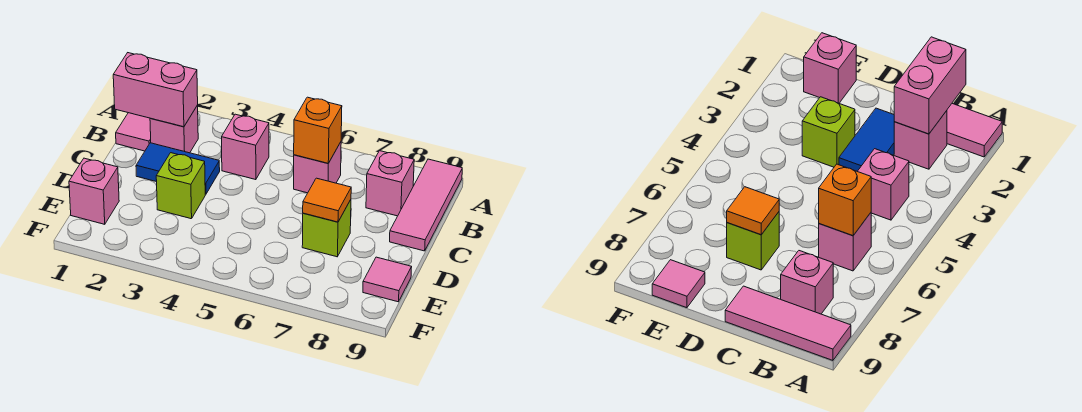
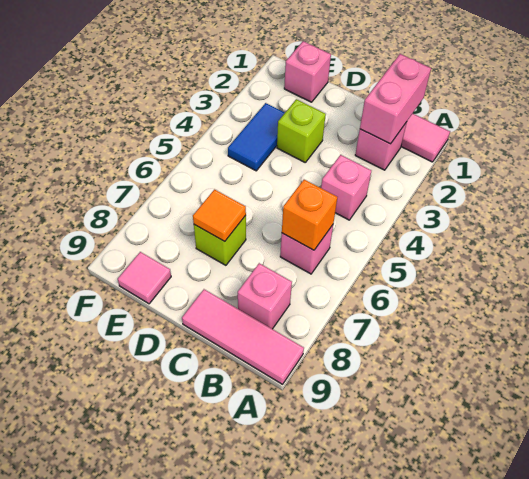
blue tile C2:C3 level 1 -> blue tile E3:E4 level 1

